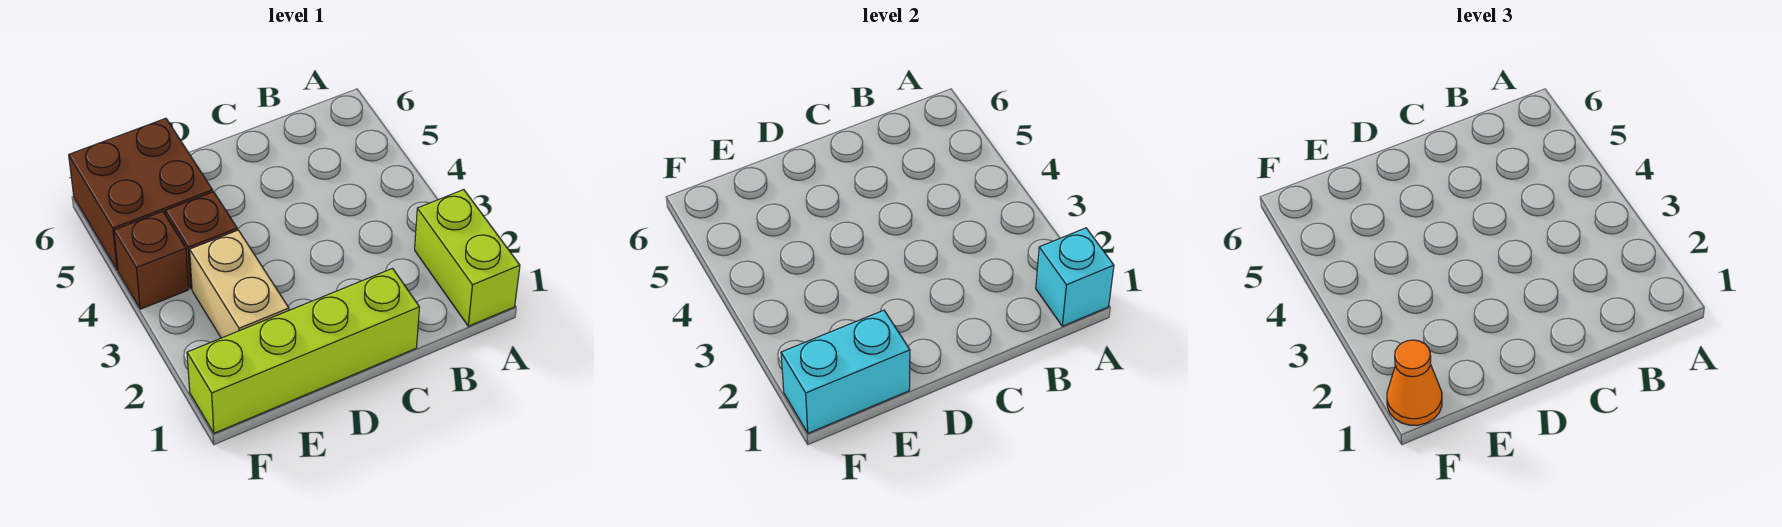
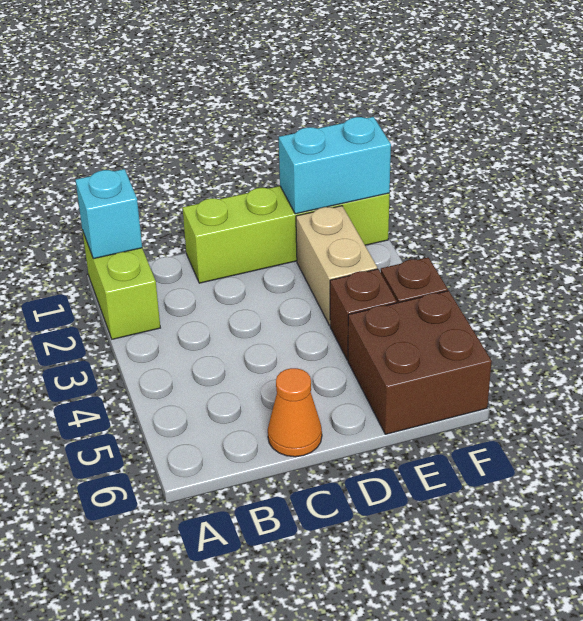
orange cone F1 level 3 -> orange cone C6 level 1

